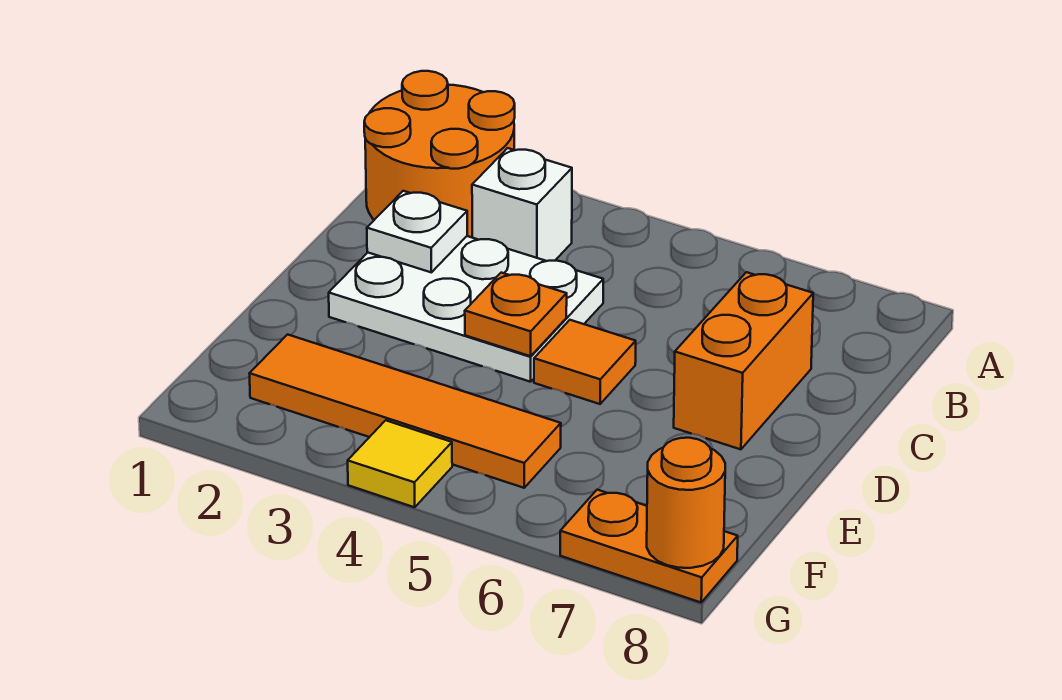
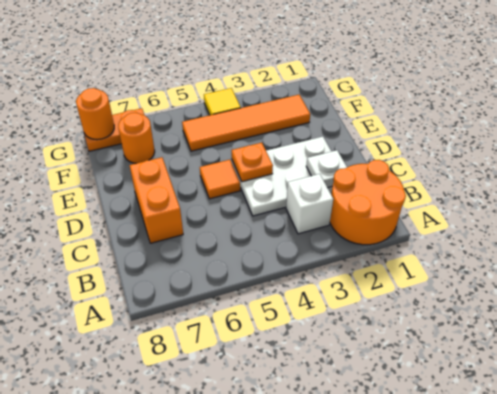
none -> orange round brick F7 level 1

